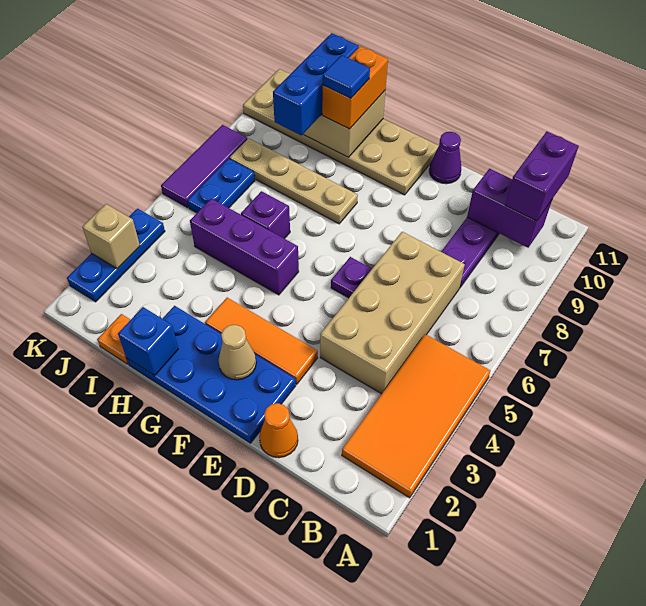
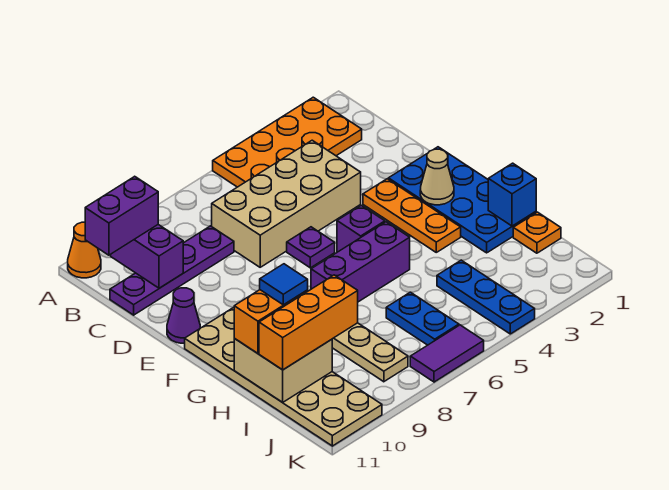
orange tile A2:B5 level 1 -> orange plate A2:B5 level 1
orange cone D1 level 1 -> orange cone A11 level 1
orange tile E3:G3 level 1 -> orange plate E3:G3 level 1
purple brick G5:I5 level 1 -> purple brick G5:G7 level 1
purple brick H6 level 1 -> purple brick F5 level 1
blue brick I9:I11 level 3 -> orange brick I9:I11 level 3
blue plate J6:J7 level 1 -> blue plate I6:J6 level 1
blue plate K2:K4 level 1 -> blue plate I4:K4 level 1
tan brick K3 level 2 -> none
purple tile K6:K8 level 1 -> purple tile K6:K7 level 1

